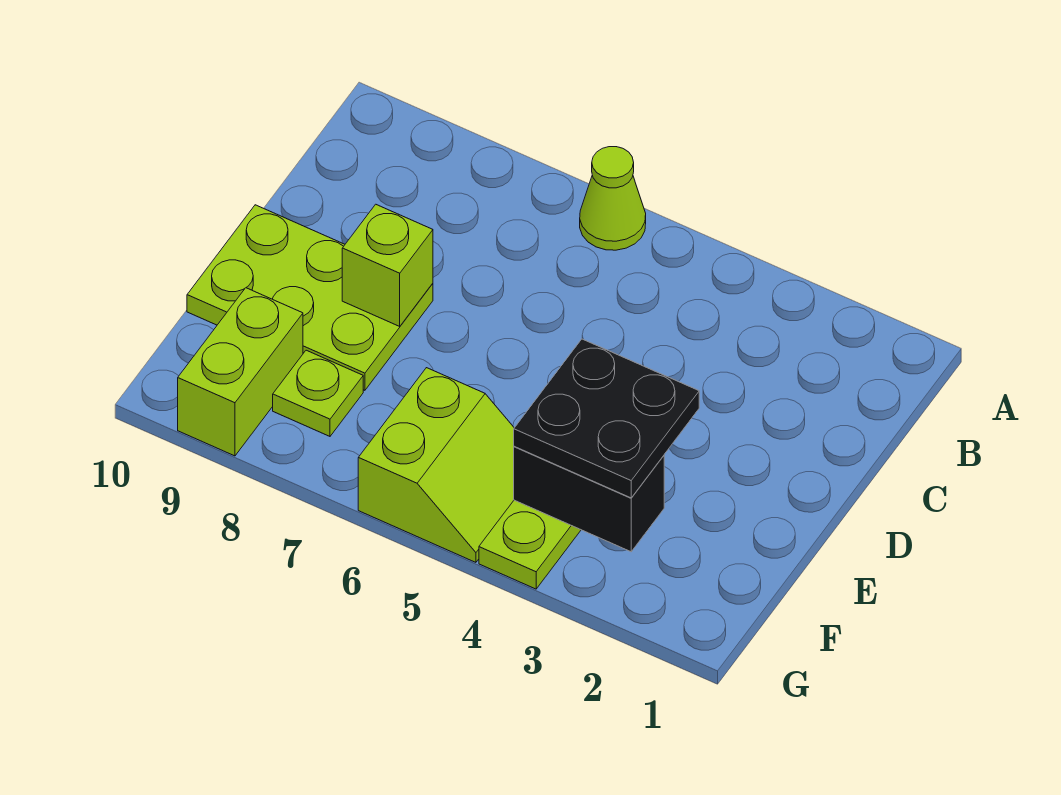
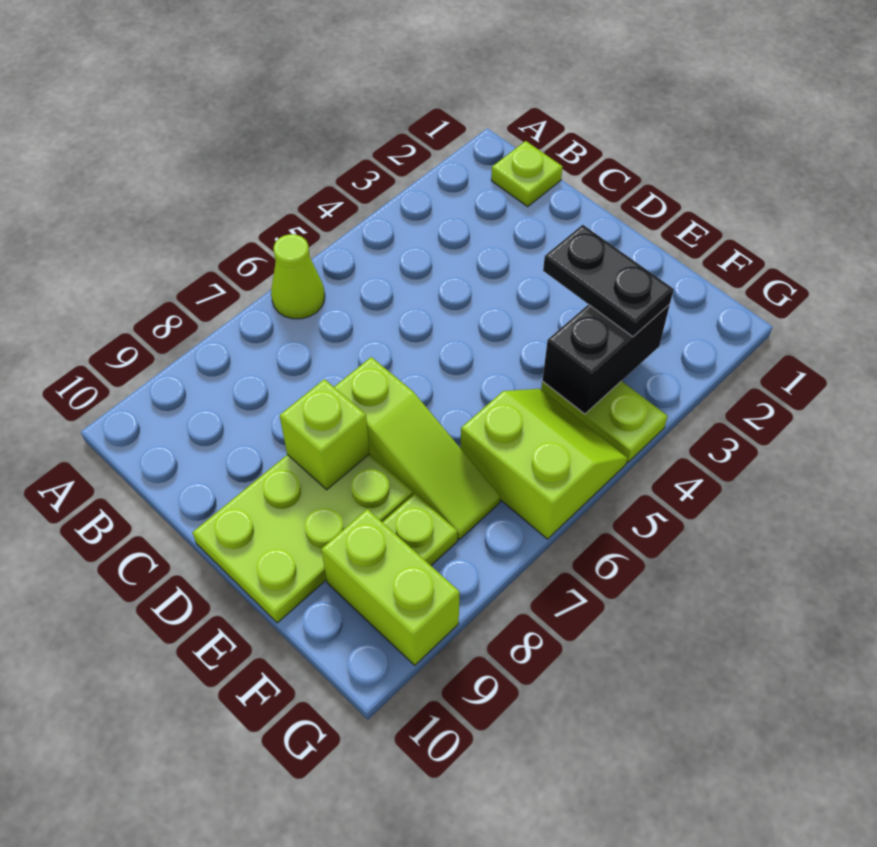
none -> lime plate B1 level 1
none -> lime slope D7:F7 level 1 top D
black plate E3:F4 level 3 -> black plate E3:F3 level 3

